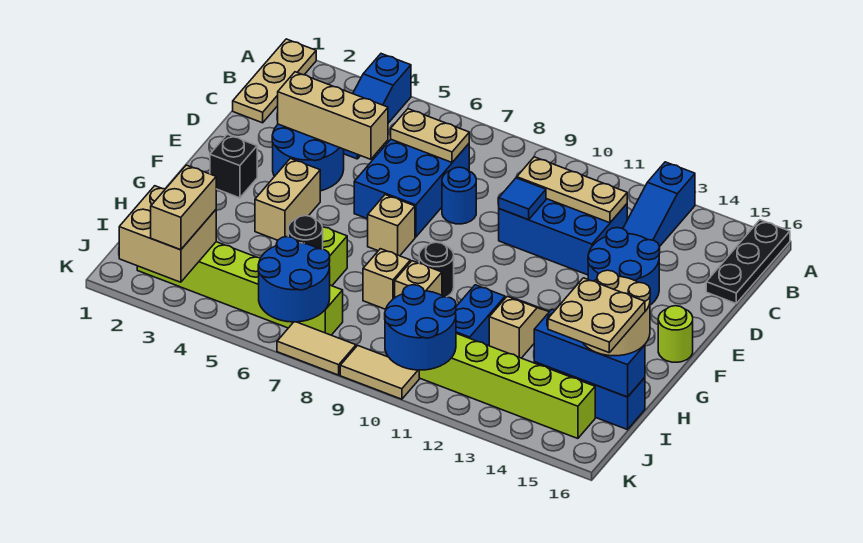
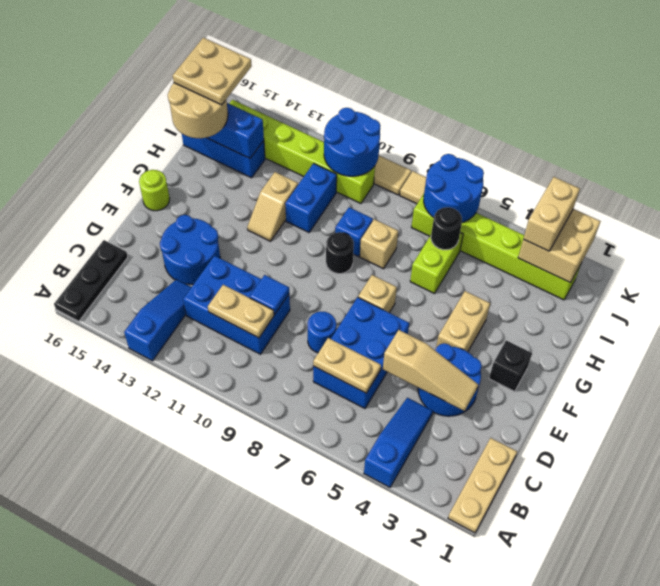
tan plate C10:C12 level 2 -> tan plate C10:C11 level 2
tan brick D3:D5 level 2 -> tan slope D3:D5 level 2 top 5
tan brick H9 level 1 -> blue brick H9 level 1

